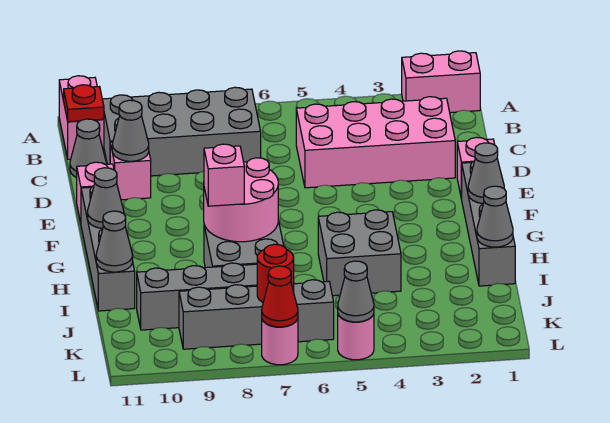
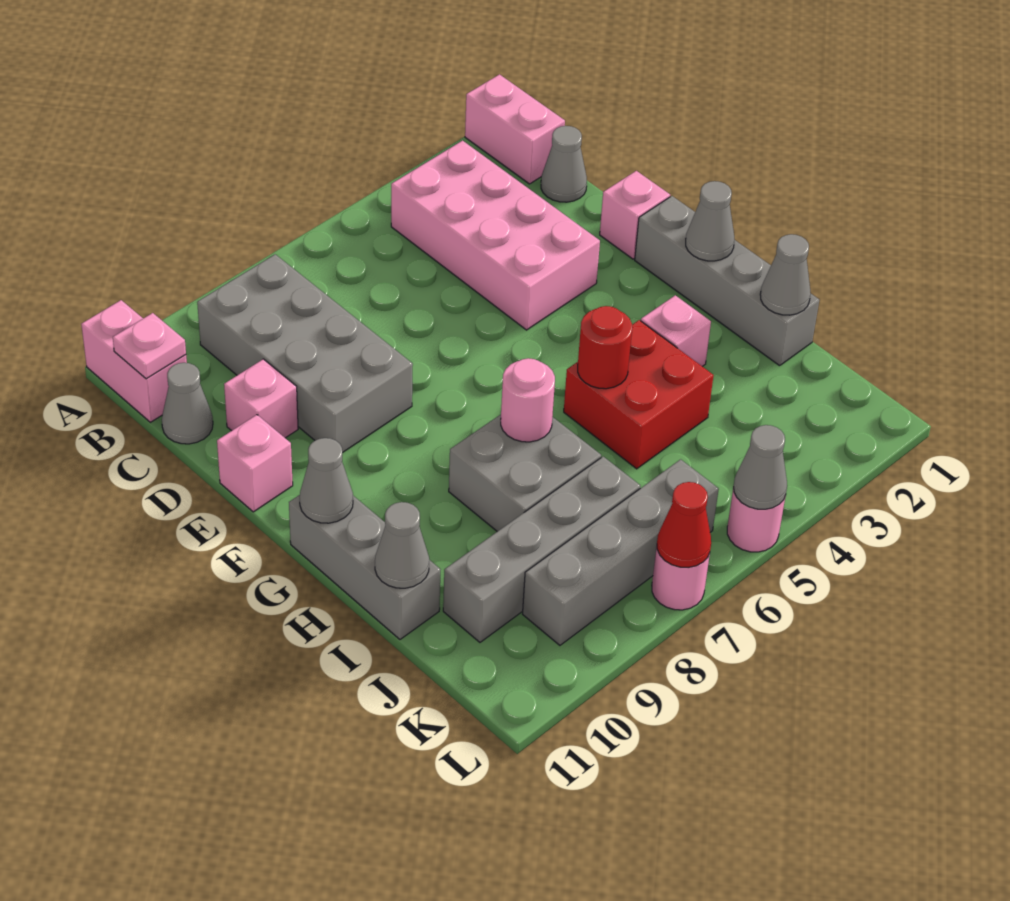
pink brick A1:A2 level 1 -> pink brick A1:B1 level 1
grey brick B7:C10 level 1 -> grey brick B8:E9 level 1
red plate B11 level 2 -> pink plate B11 level 2
pink brick C2:D5 level 1 -> pink brick B3:E4 level 1
grey cone D10 level 2 -> grey cone C1 level 1
grey brick F11:I11 level 1 -> grey brick G11:I11 level 1
pink round brick G7:H8 level 2 -> pink round brick H7 level 2
grey brick H4:I5 level 1 -> red brick H4:I5 level 1
pink brick H8 level 3 -> pink brick H3 level 1
red round brick K7 level 2 -> red round brick H5 level 2

